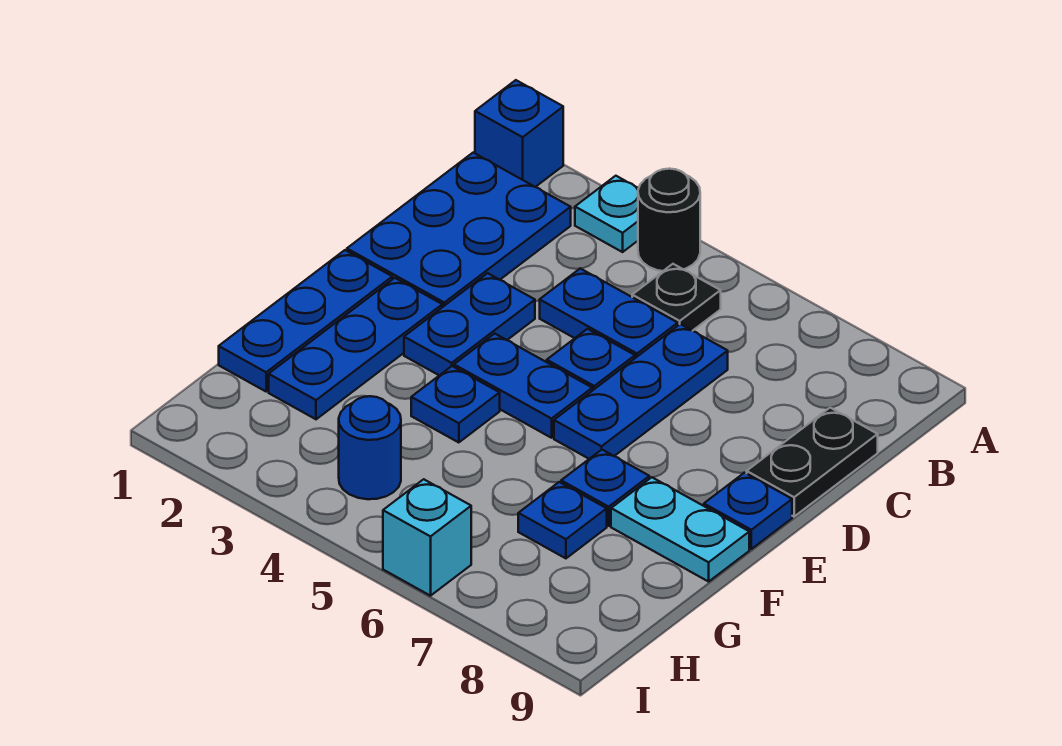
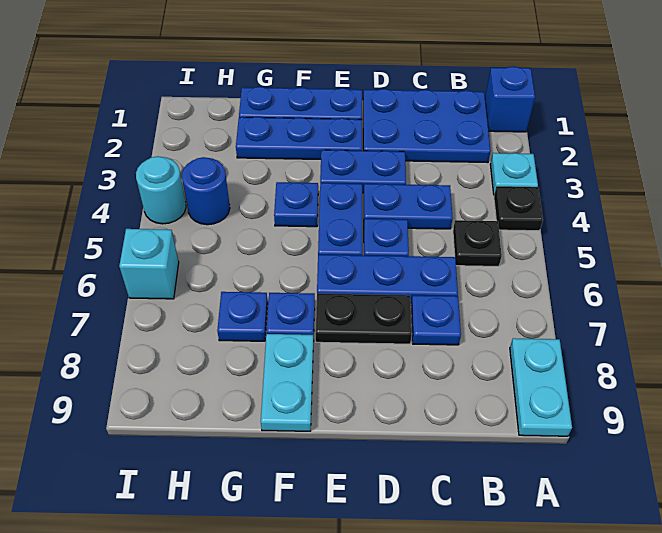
black round brick A4 level 1 -> black plate A4 level 1
none -> cyan plate A8:A9 level 1
blue plate C4:C5 level 1 -> blue plate C4:D4 level 1
black plate C9:D9 level 1 -> black plate D7:E7 level 1
blue plate E9 level 1 -> blue plate C7 level 1
none -> cyan round brick I4 level 1

